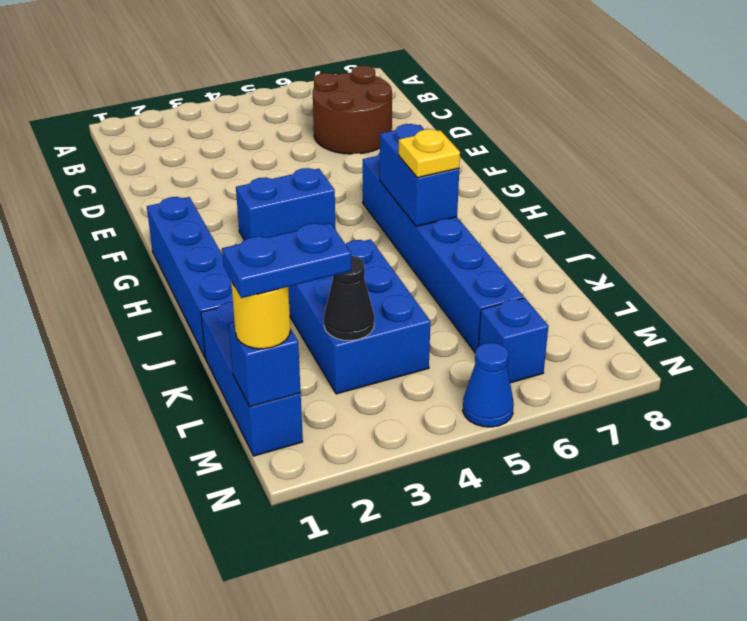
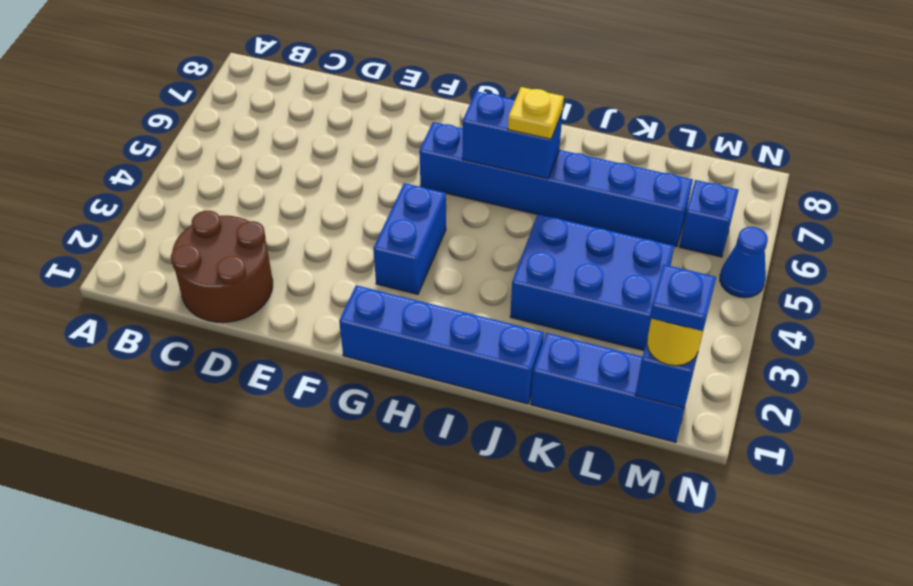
brown round brick C6:D7 level 1 -> brown round brick C1:D2 level 1
black cone L3 level 2 -> none
blue plate M1:M2 level 4 -> blue plate M1 level 4

